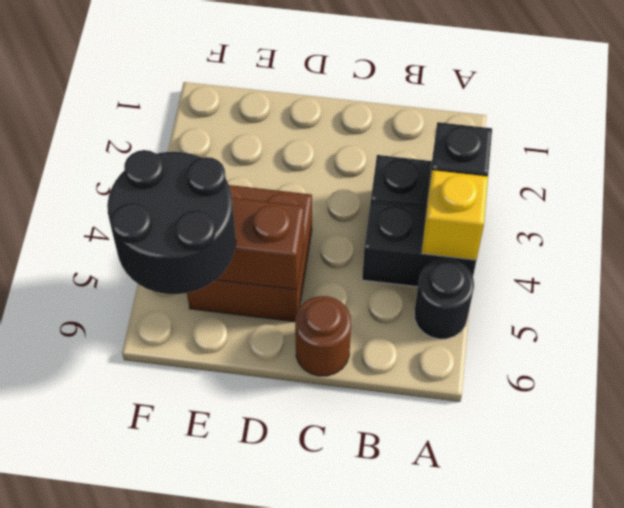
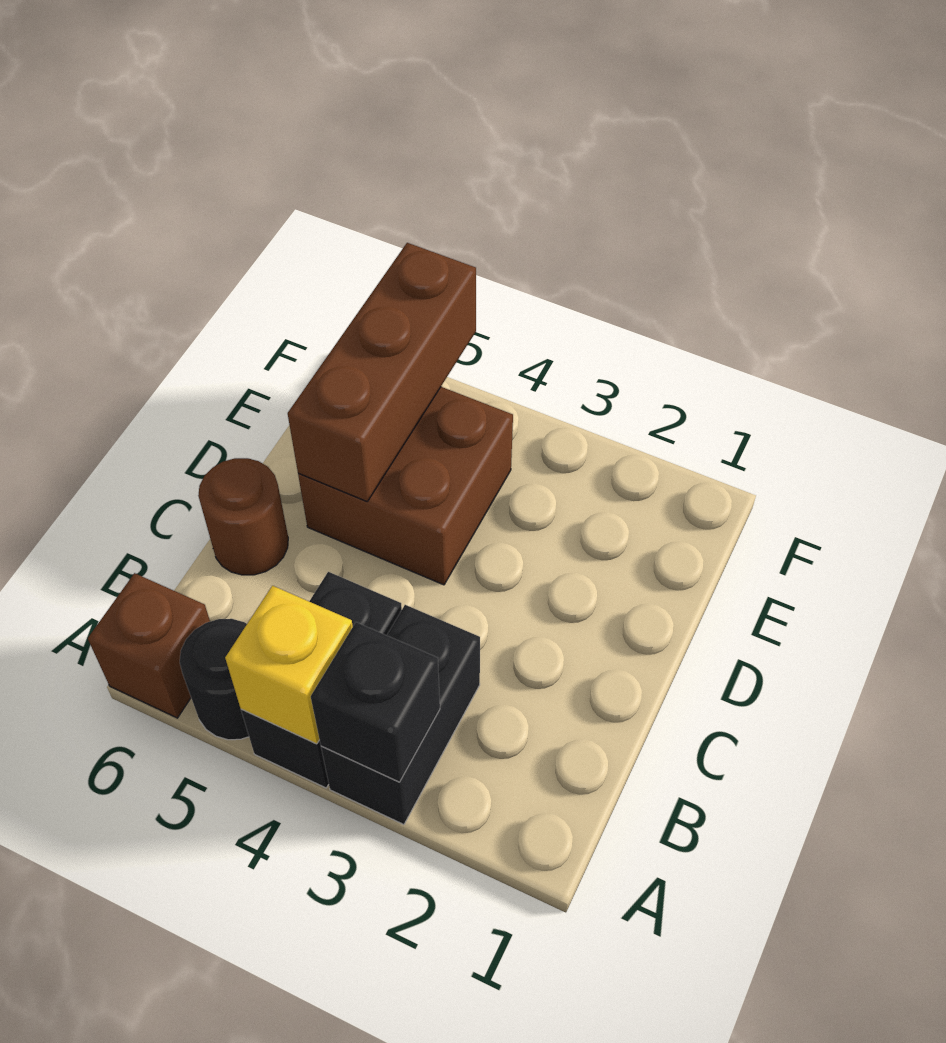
none -> brown brick A6 level 1
black round brick E5:F6 level 3 -> none

